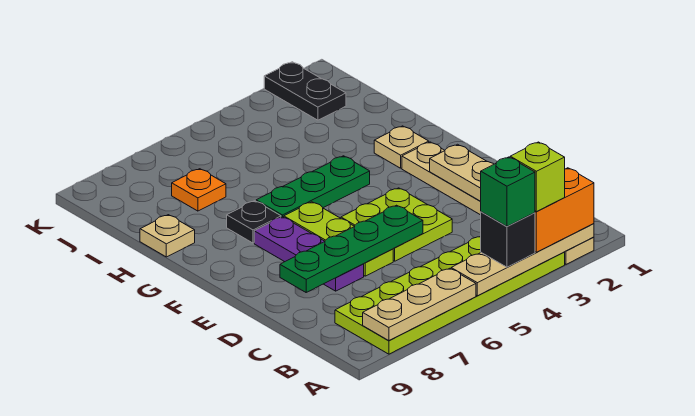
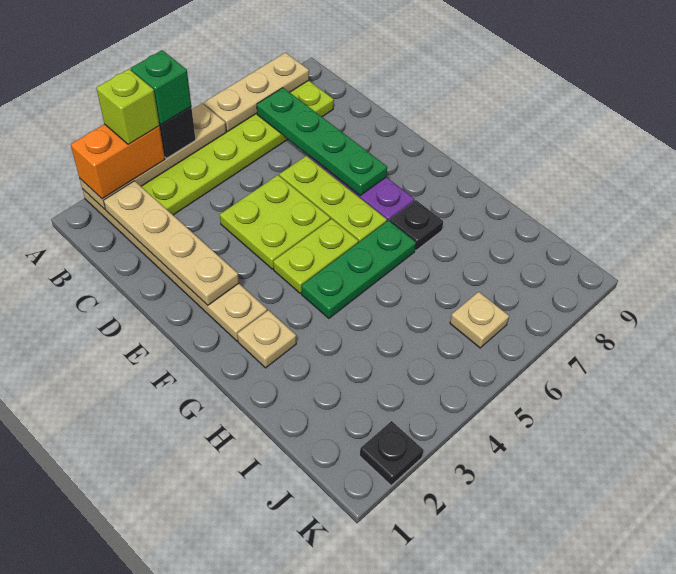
green plate D5:D8 level 2 -> green plate B7:E7 level 2
none -> lime plate F4:F5 level 1
tan plate H9 level 1 -> tan plate J6 level 1
orange plate I7 level 1 -> none
black plate J2:K2 level 1 -> black plate K2 level 1

